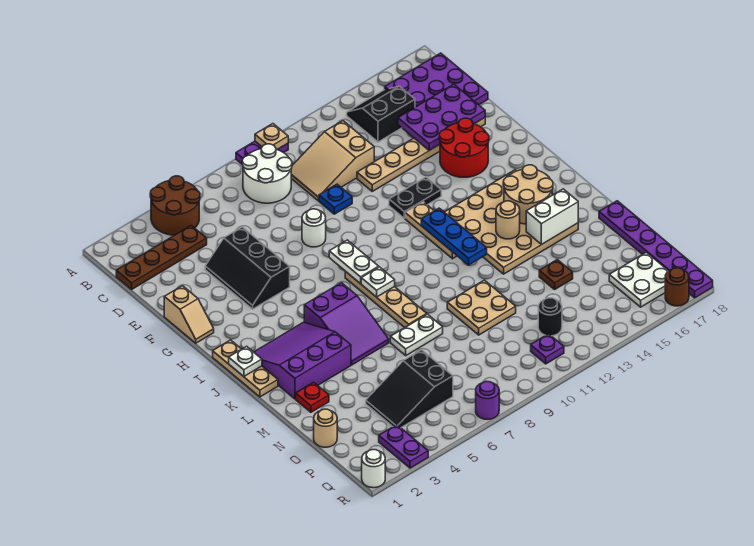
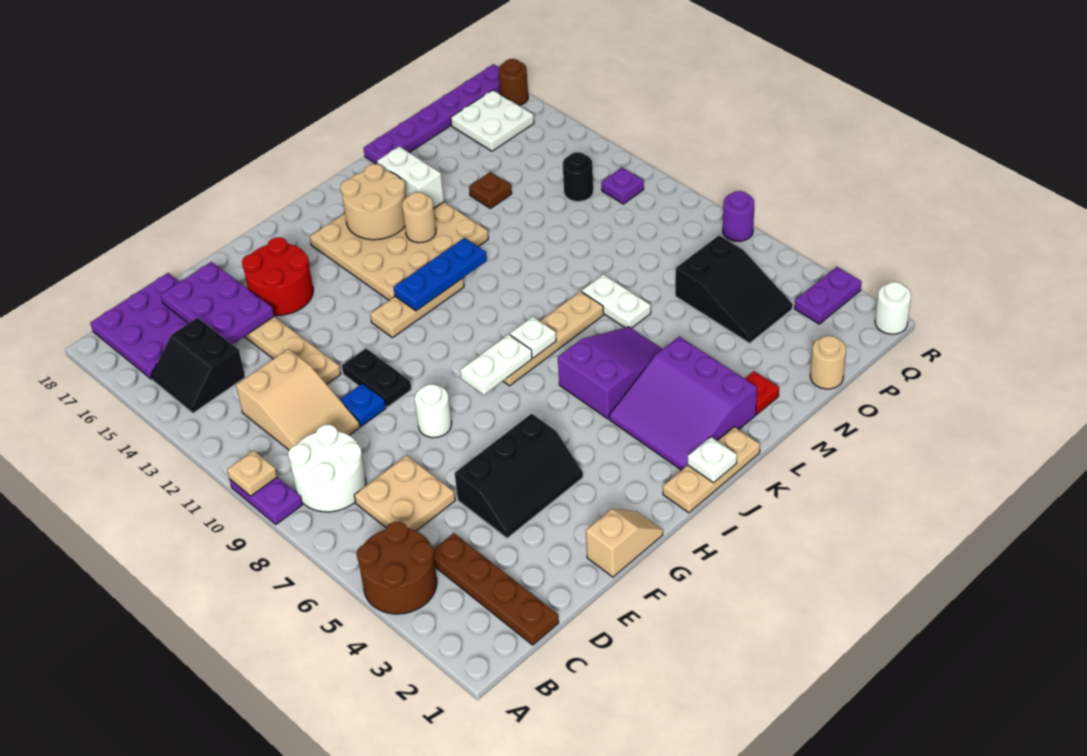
black plate G12:G13 level 1 -> black plate F10:F11 level 1
tan plate M10:N11 level 1 -> tan plate C6:D7 level 1

